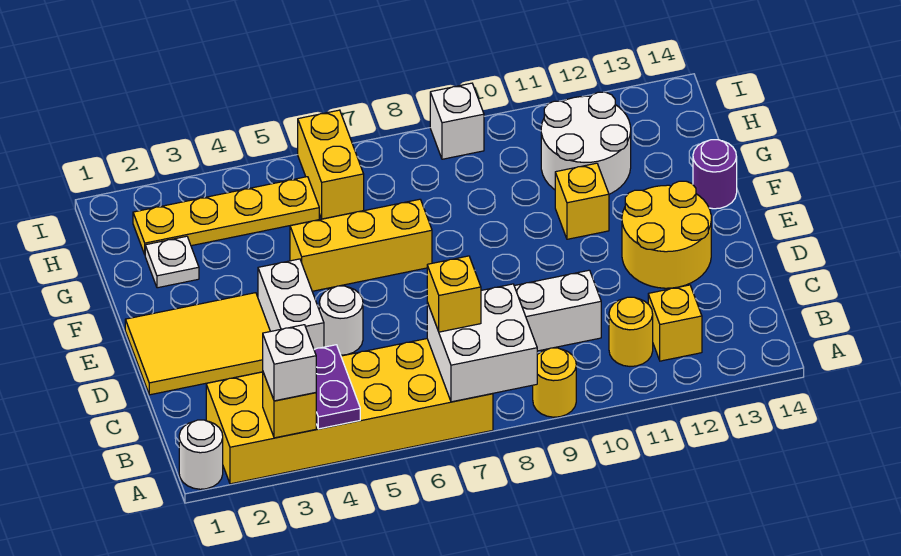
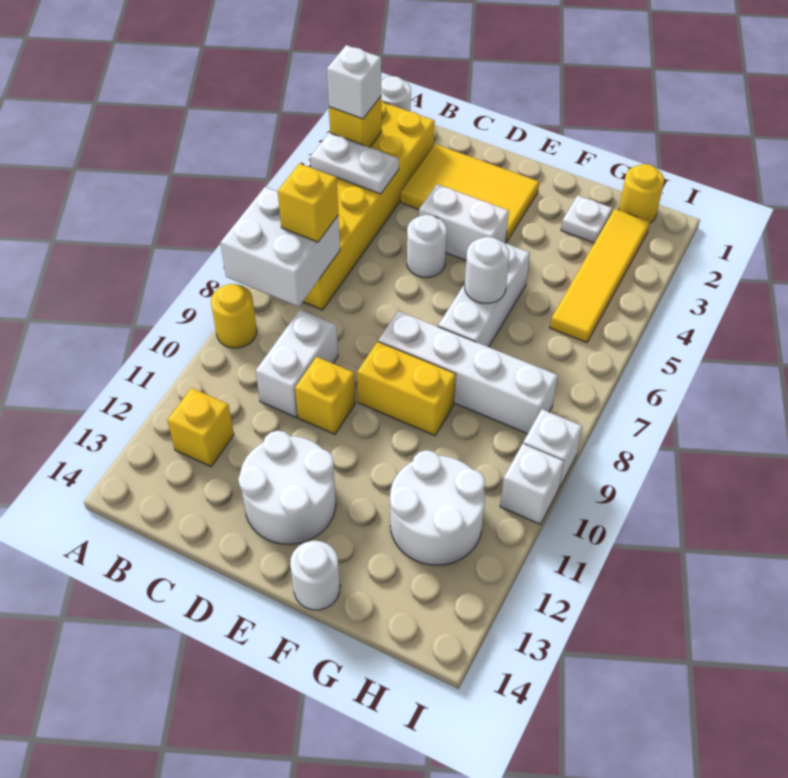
purple plate A4:B4 level 2 -> white plate A4:B4 level 2
yellow round brick B11 level 1 -> yellow round brick H1 level 1
yellow tile D1:E3 level 1 -> yellow tile C2:E3 level 1
yellow round brick D12:E13 level 1 -> white round brick D12:E13 level 1
none -> white brick E8:H8 level 1
yellow brick F5:F7 level 1 -> white brick F5:F7 level 1
none -> white round brick F6 level 2
yellow brick F11 level 1 -> yellow brick D10 level 1
purple round brick F14 level 1 -> white round brick F14 level 1
yellow plate H2:H5 level 1 -> yellow tile H2:H5 level 1
yellow brick H6:I6 level 1 -> yellow brick E9:F9 level 1
none -> white brick I10 level 1

